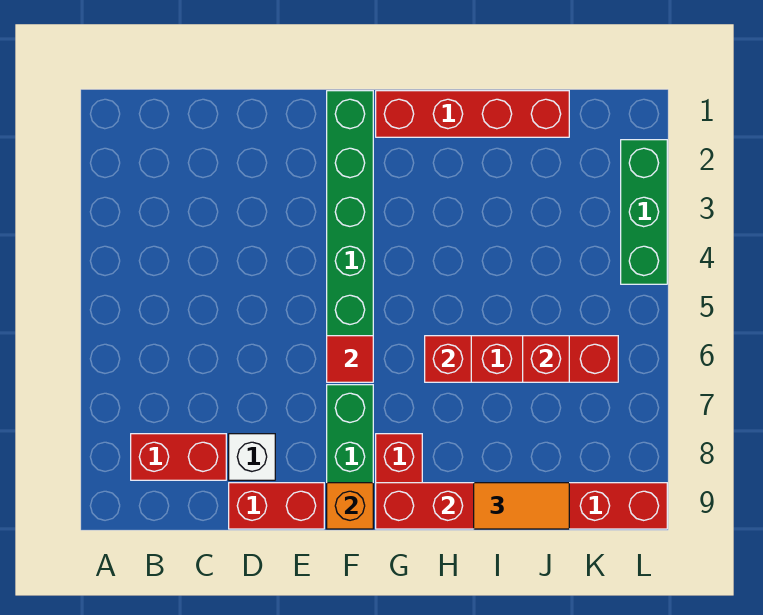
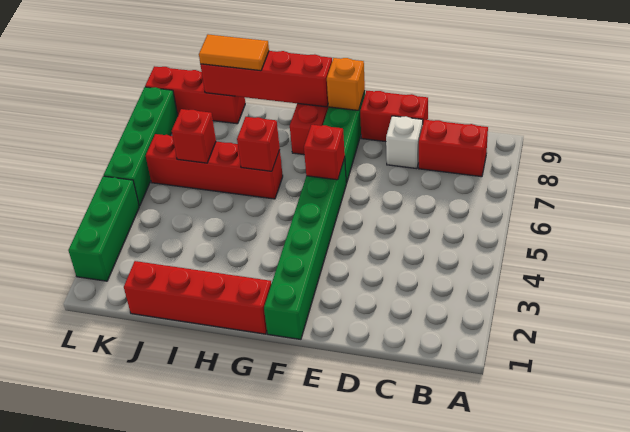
red tile F6 level 2 -> red brick F6 level 2
none -> green brick L5:L8 level 1

